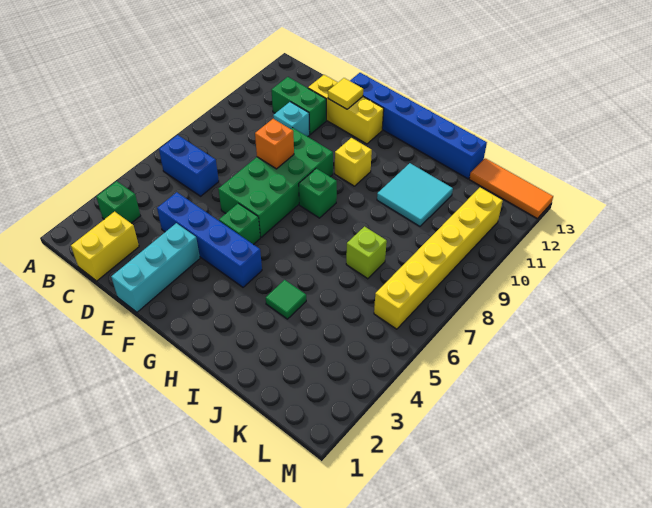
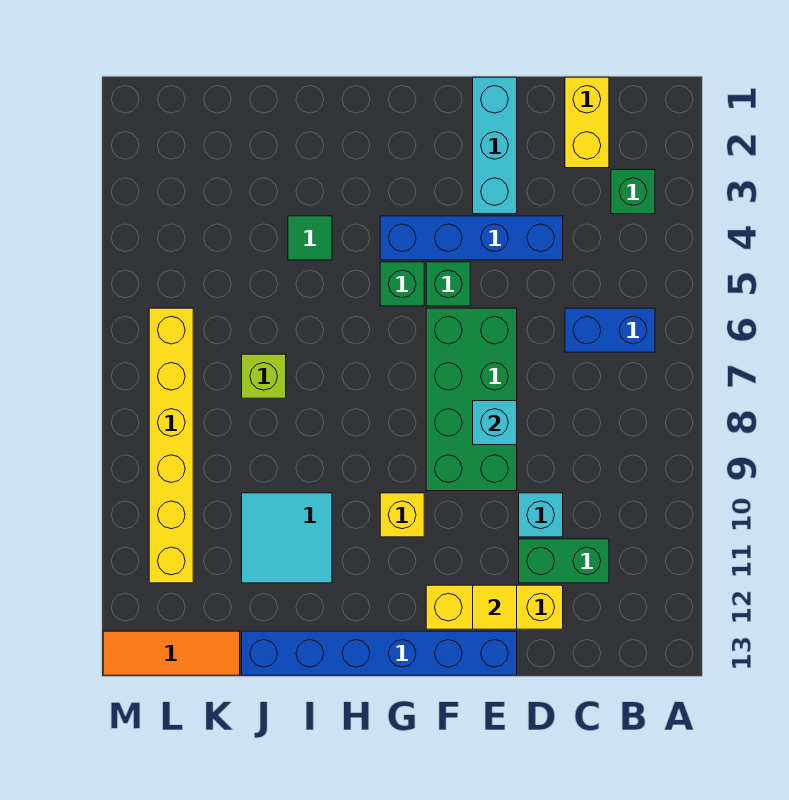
orange brick E8 level 2 -> cyan brick E8 level 2
green brick G8 level 1 -> green brick G5 level 1

